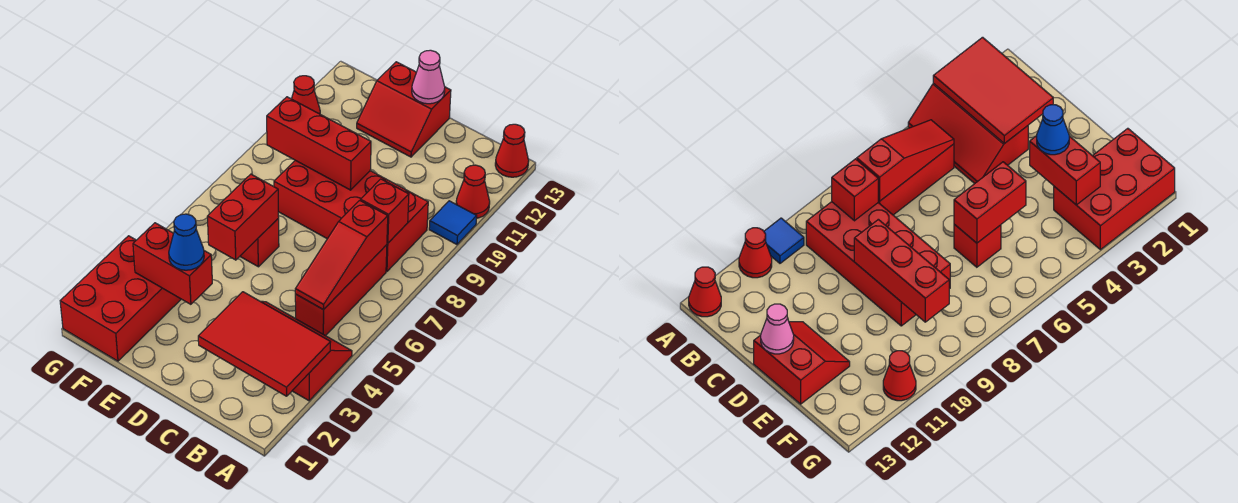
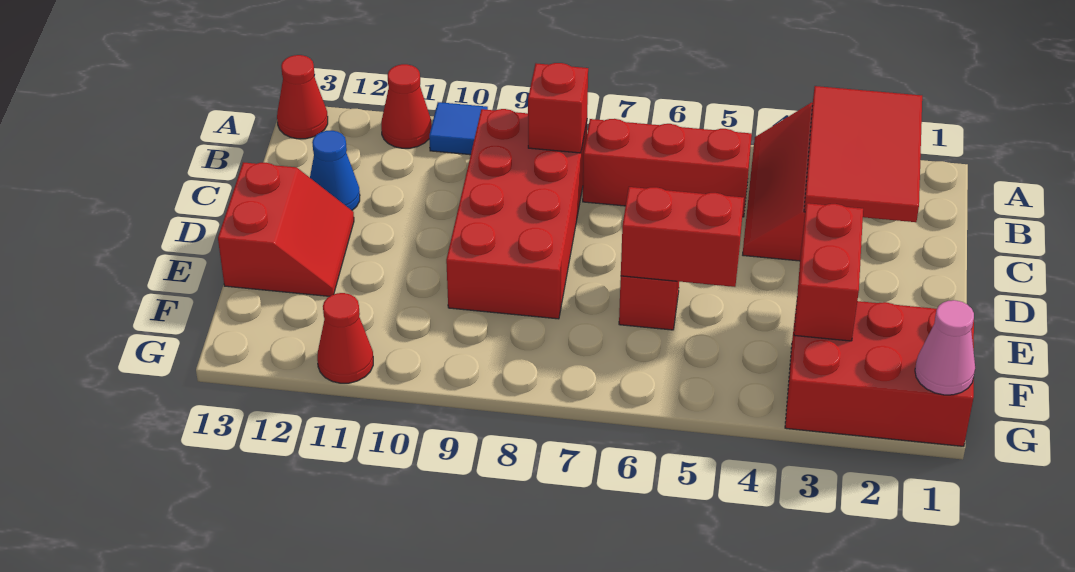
red slope B5:B7 level 2 top 7 -> none
red brick D9:F9 level 2 -> none
pink cone D13 level 2 -> pink cone G1 level 2
blue cone E3 level 3 -> blue cone C12 level 1

